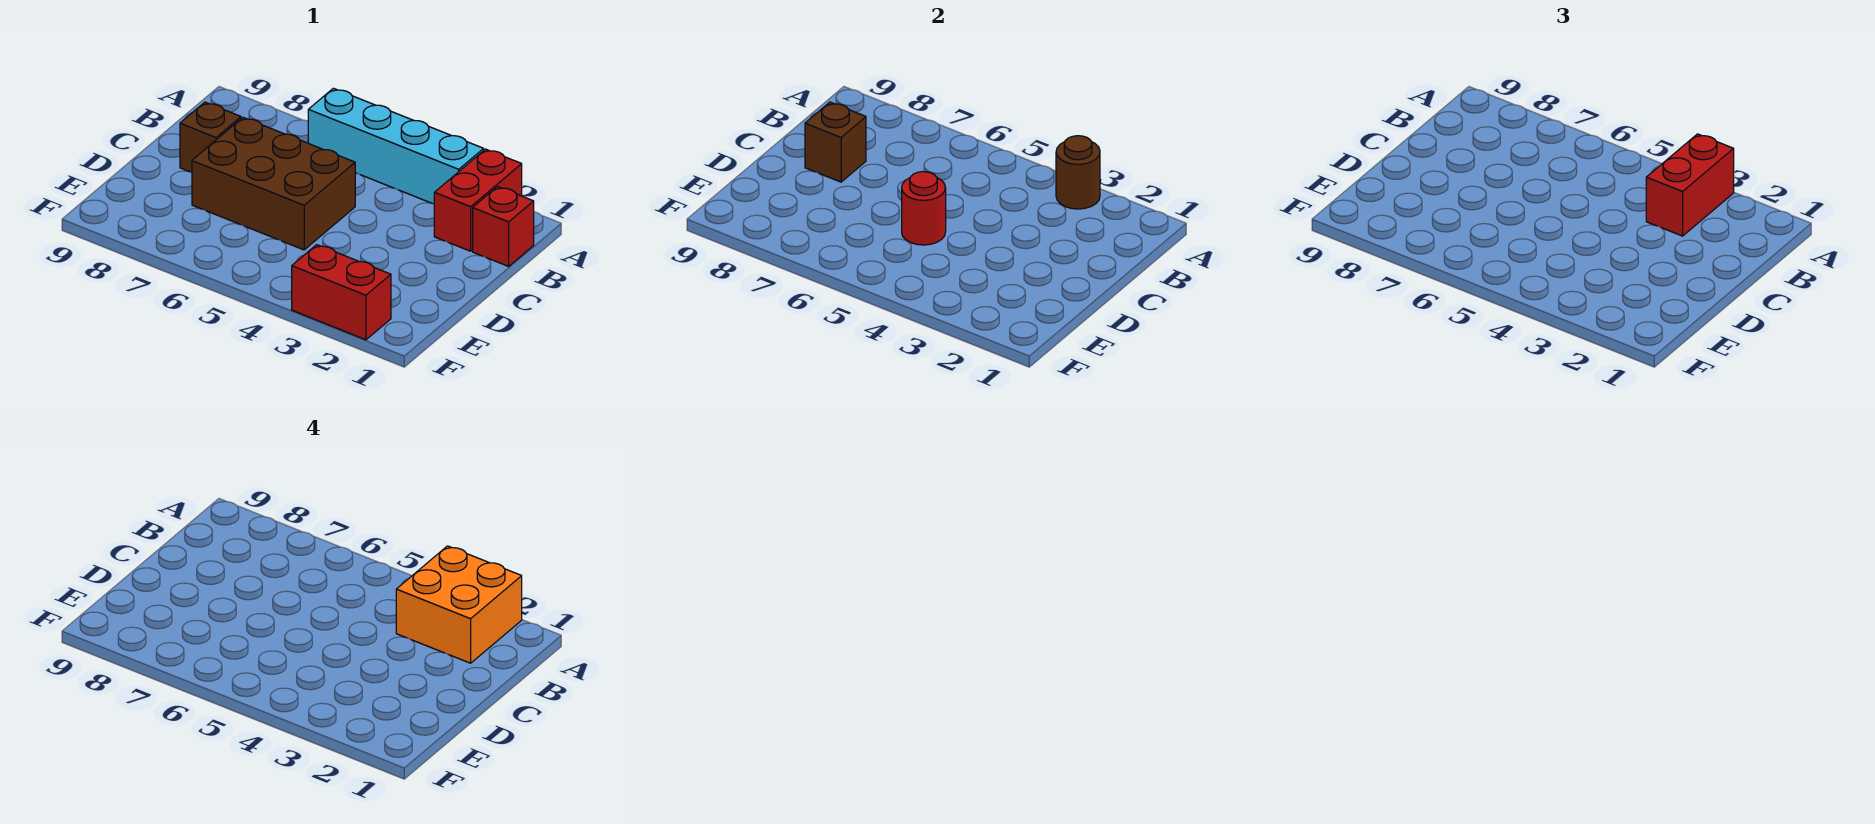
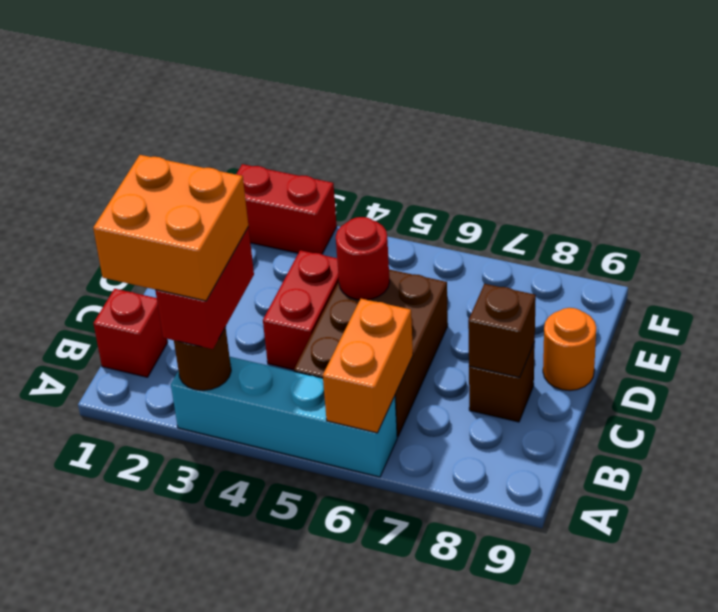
red brick A2:B2 level 1 -> red brick C4:D4 level 1
none -> orange brick A6:B6 level 2
brown brick C5:D7 level 1 -> brown brick B5:D6 level 1
none -> orange round brick D9 level 1

